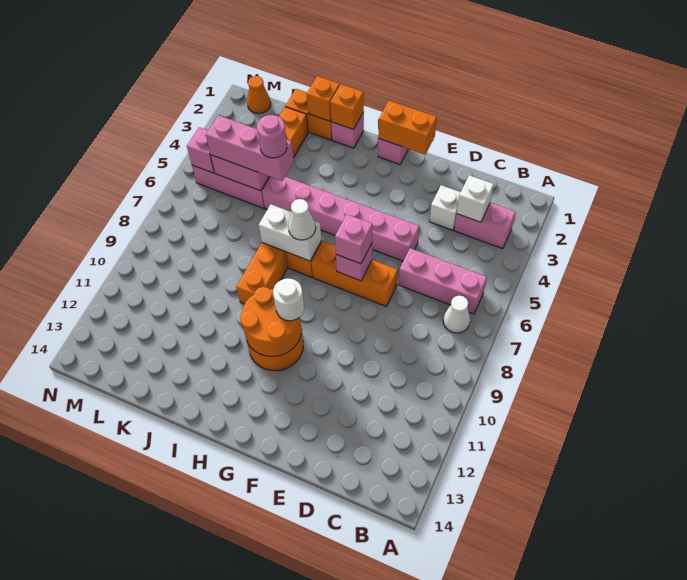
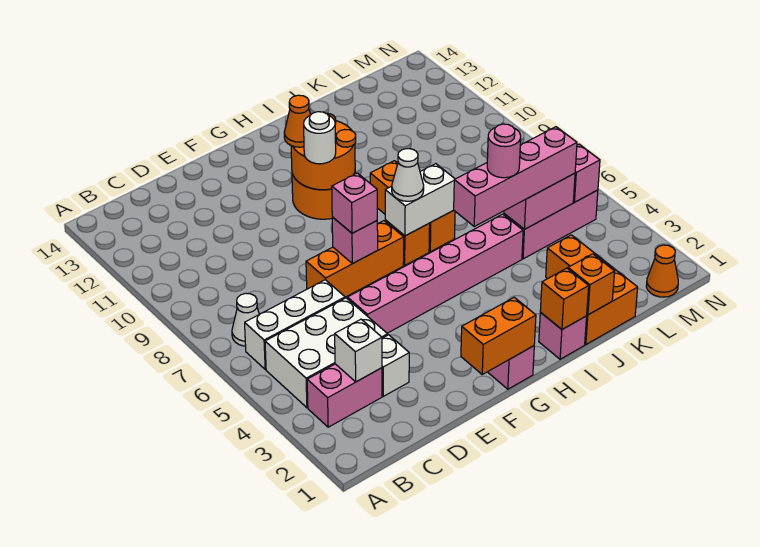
none -> white brick B4:D5 level 1
pink brick B6:D6 level 1 -> white brick B6:D6 level 1
none -> orange cone G11 level 3
pink brick J5:L5 level 3 -> pink brick I5:L5 level 3

